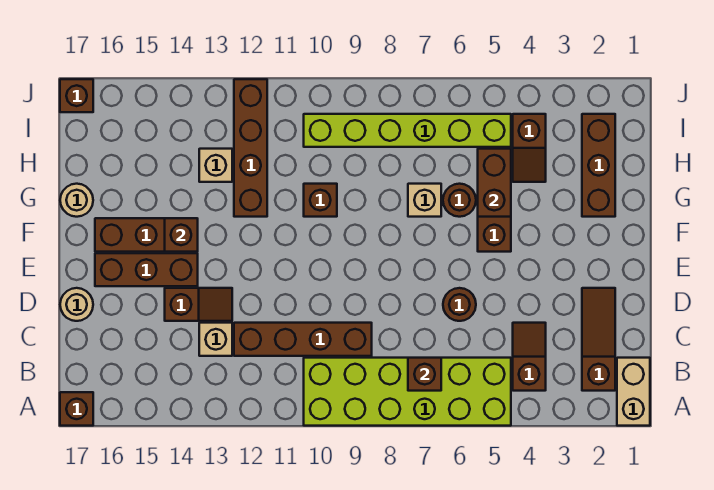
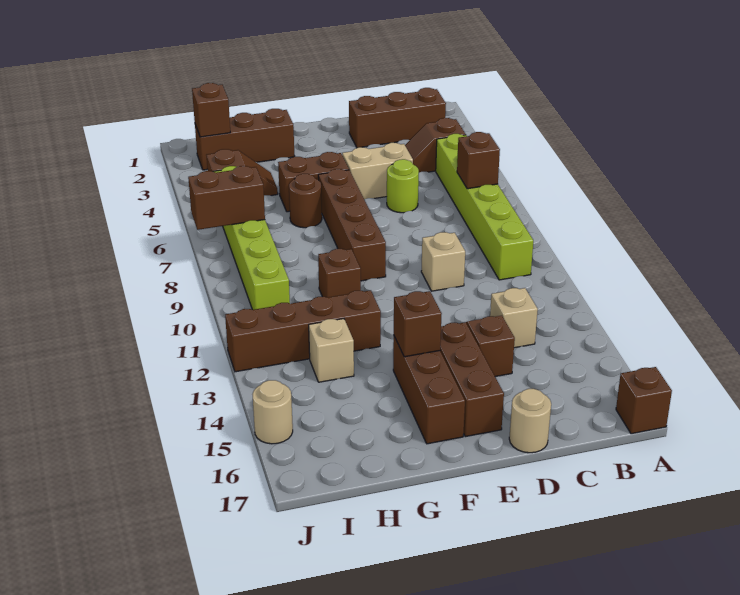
tan brick A1:B1 level 1 -> tan brick D5:E5 level 1
lime brick A5:B10 level 1 -> lime brick B5:B10 level 1
brown slope B2:D2 level 1 top B -> brown brick B2:D2 level 1
brown brick C9:C12 level 1 -> brown brick F6:F9 level 1
brown round brick D6 level 1 -> lime round brick D6 level 1
brown brick G5:H5 level 2 -> brown brick I7:J7 level 2
tan brick G7 level 1 -> tan brick D10 level 1
tan round brick G17 level 1 -> tan round brick J15 level 1
brown brick J17 level 1 -> brown brick I2 level 2

